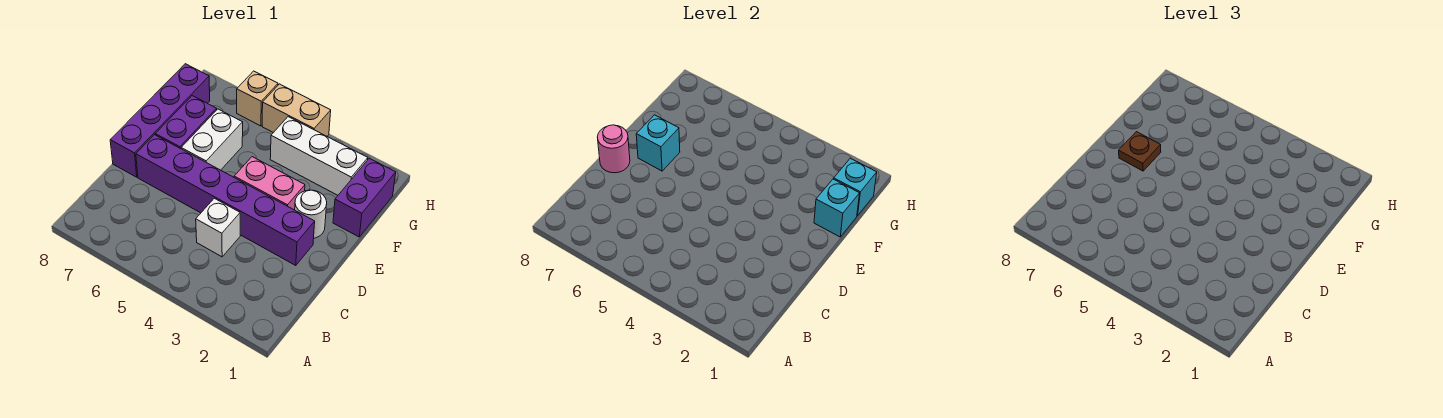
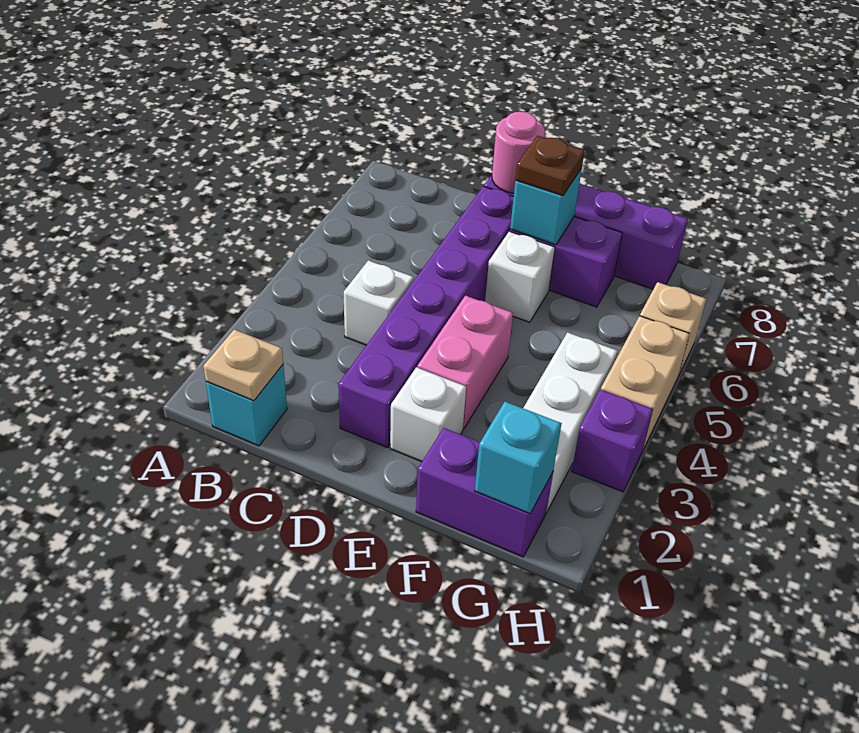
none -> tan plate B1 level 2
white round brick E2 level 1 -> white brick E2 level 1
white brick E6:F6 level 1 -> white brick E6 level 1
cyan brick F1 level 2 -> cyan brick B1 level 1
none -> purple brick H3 level 1

